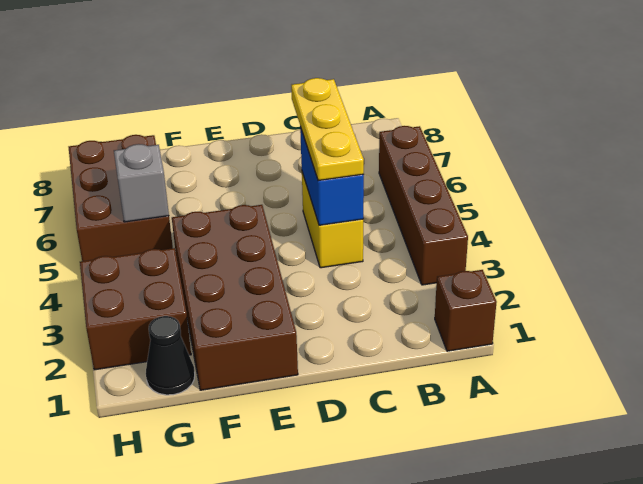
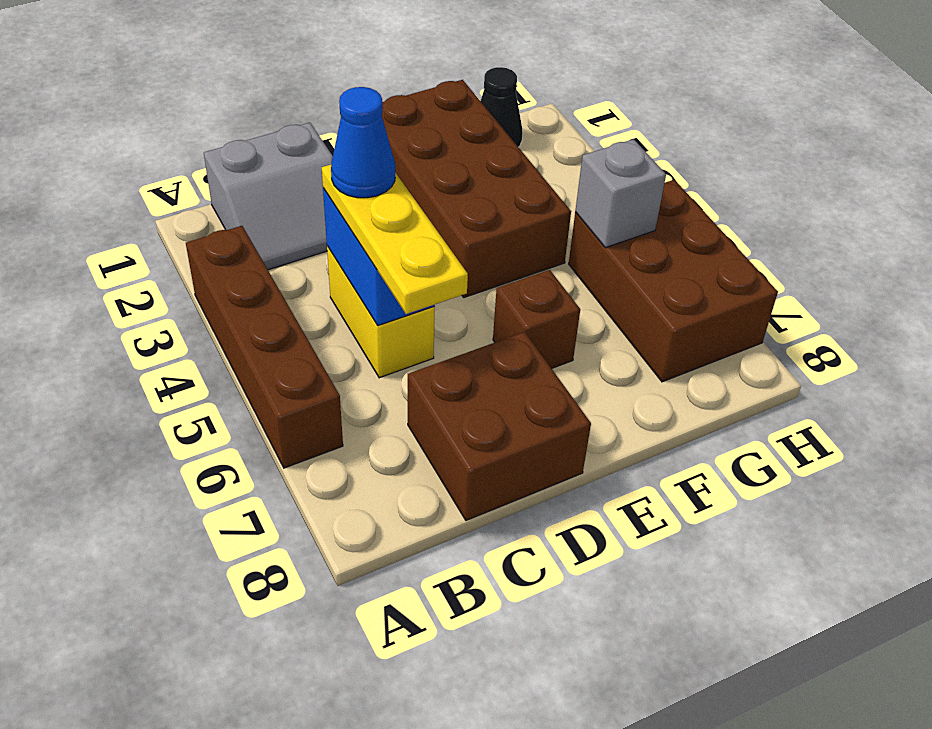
brown brick A1 level 1 -> brown brick E6 level 1
none -> grey slope B1:C2 level 1 top 1
none -> blue cone C4 level 4
brown brick G2:H3 level 1 -> brown brick C7:D8 level 1

